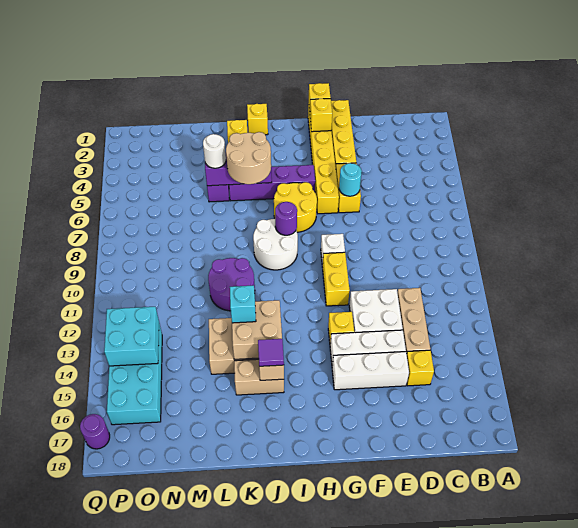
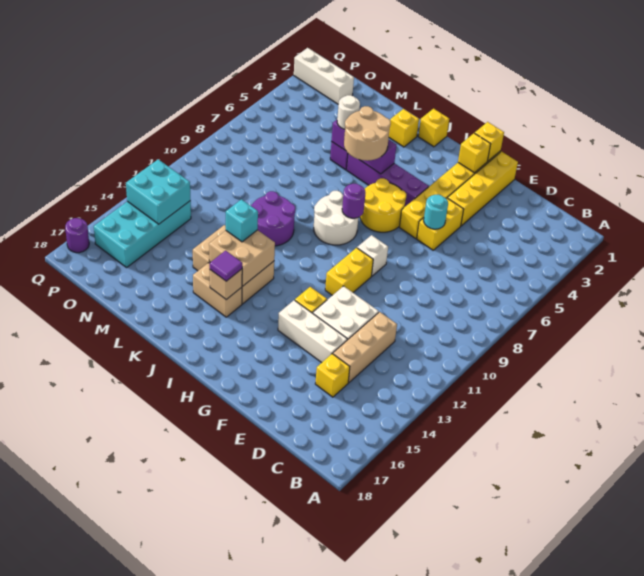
white brick E15:G15 level 1 -> white brick O2:Q2 level 1

